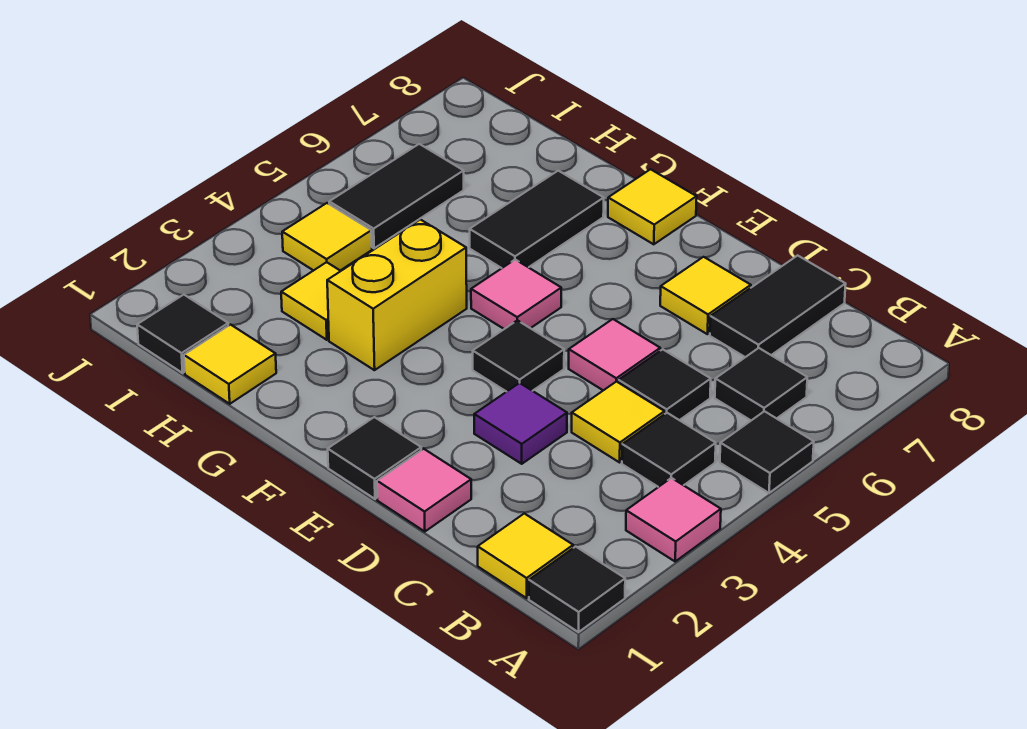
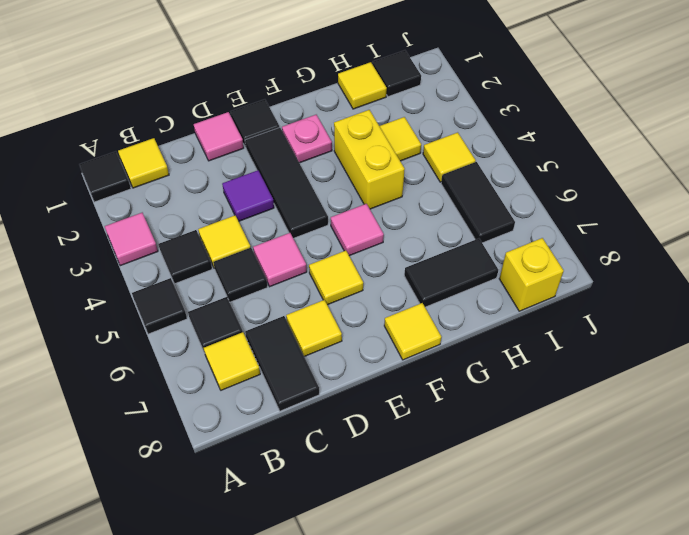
none -> yellow tile B7 level 1
black tile E4 level 1 -> black tile E2:E4 level 1
none -> yellow tile E6 level 1
none -> pink plate F2 level 1
black tile G6:G7 level 1 -> black tile G7:H7 level 1
none -> yellow brick I8 level 1

